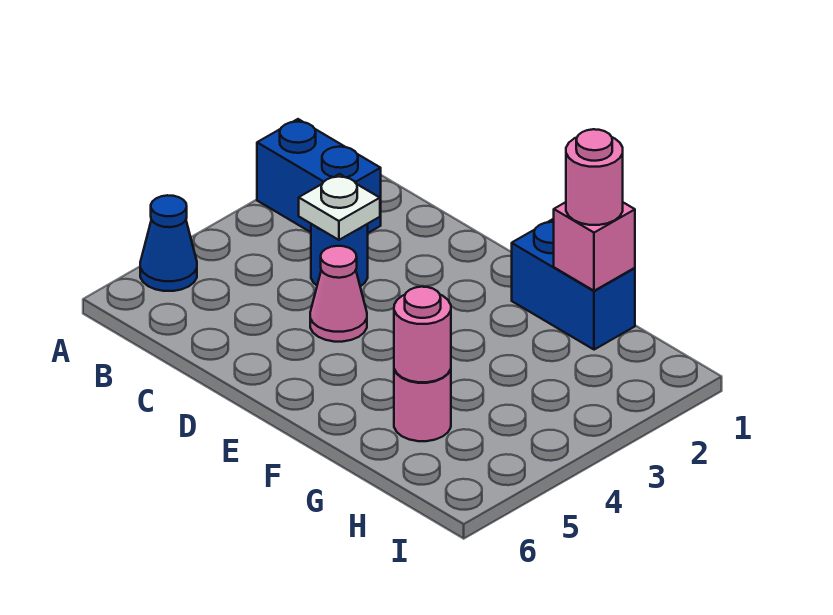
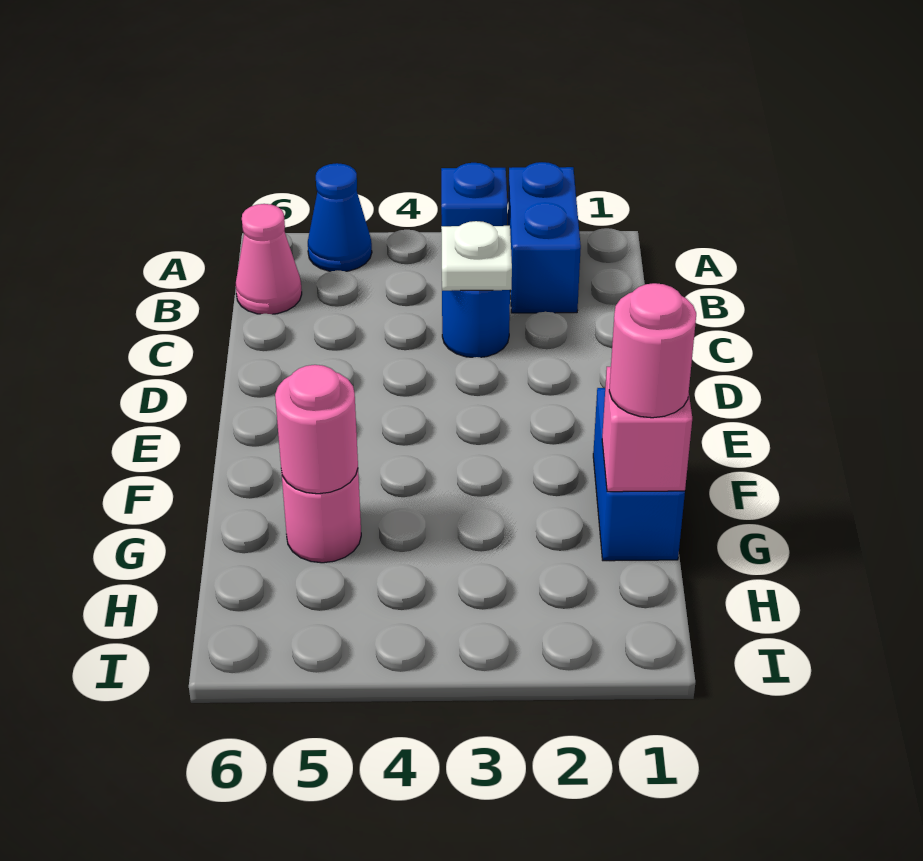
none -> blue brick A3 level 1
pink cone D4 level 1 -> pink cone B6 level 1

